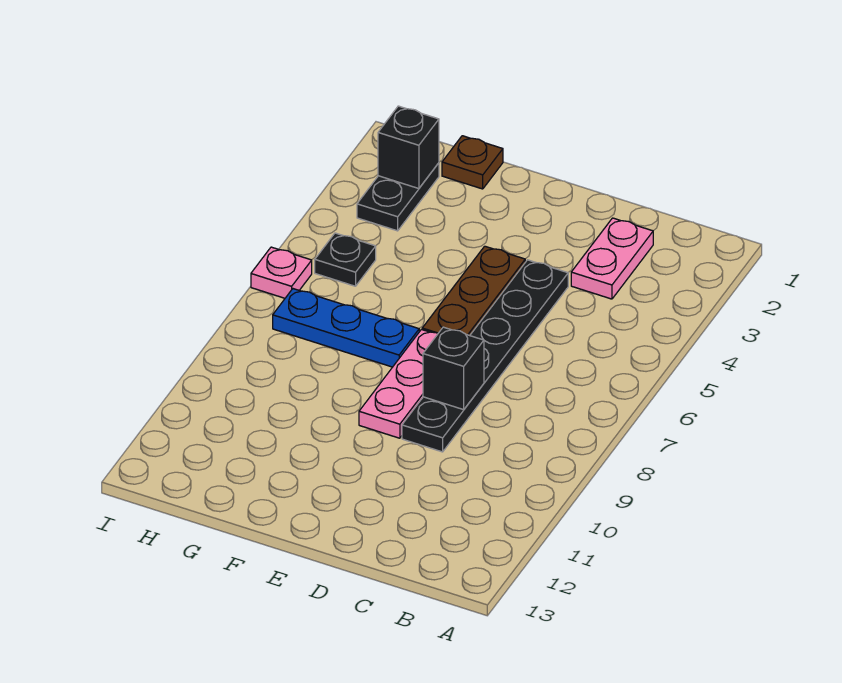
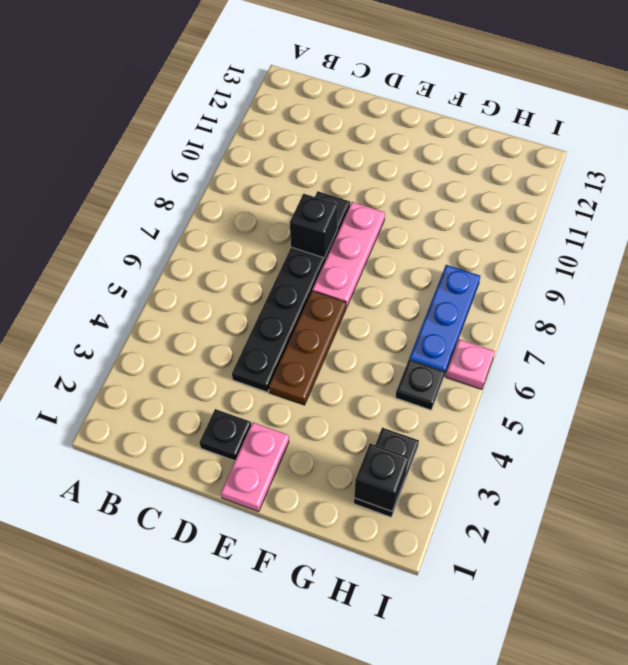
pink plate C2:C3 level 1 -> pink plate E1:E2 level 1
none -> black plate D2 level 1
blue plate F7:H7 level 1 -> blue plate H6:H8 level 1
brown plate G1 level 1 -> none

